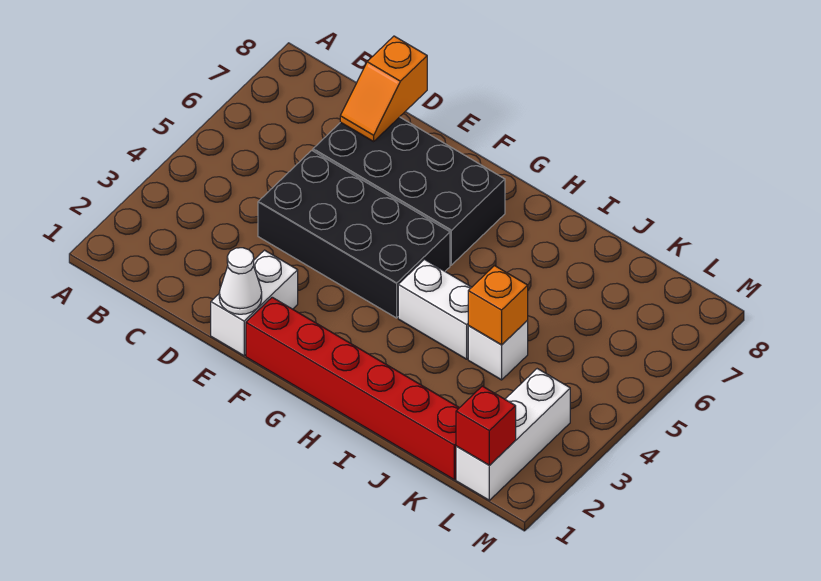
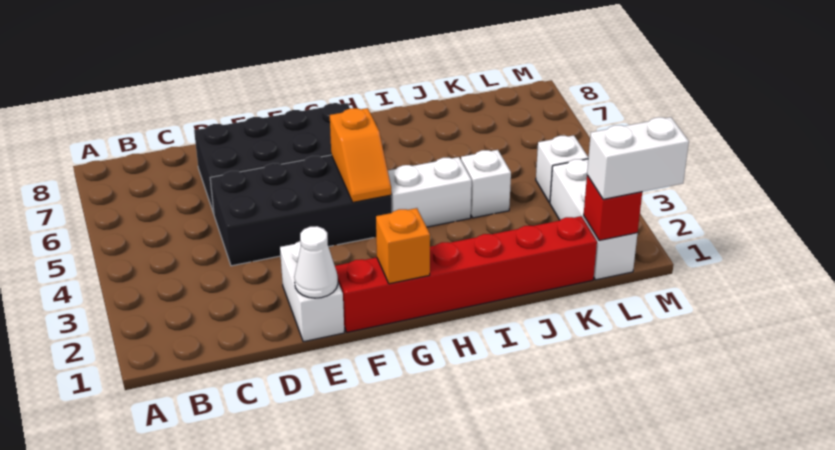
orange slope D7:D8 level 2 top 8 -> orange slope G4:G5 level 2 top 5
orange brick J4 level 2 -> orange brick G1 level 2
none -> white brick L1:M1 level 3
none -> white brick L4 level 1

